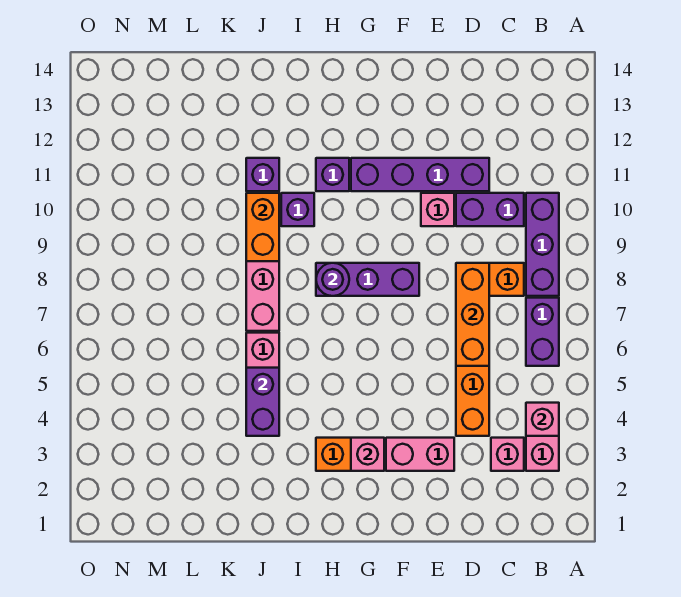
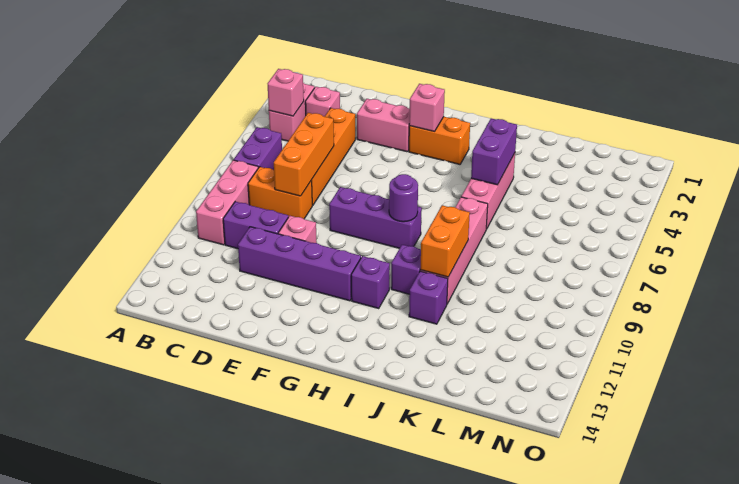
purple brick B8:B10 level 1 -> pink brick B8:B10 level 1

